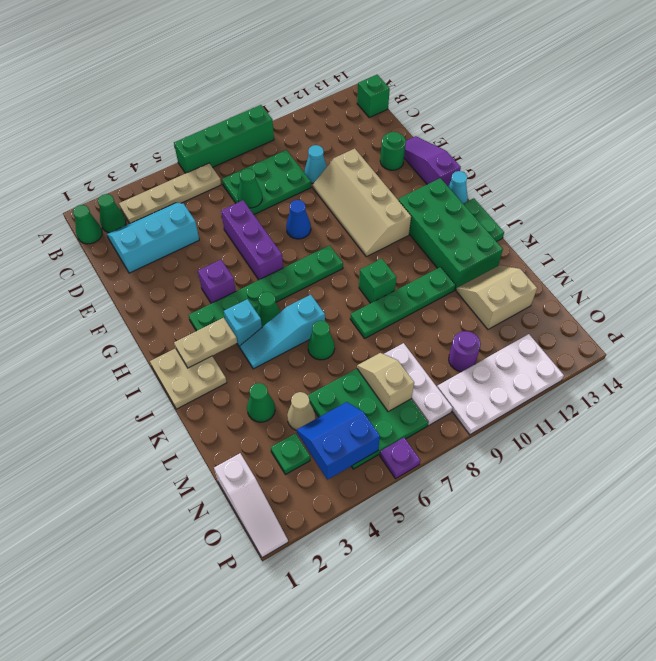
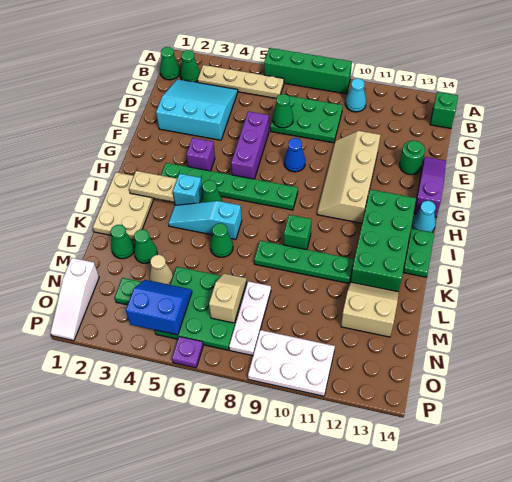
cyan slope C2:D4 level 1 top D -> cyan slope C2:E4 level 1 top E
cyan cone D10 level 1 -> cyan cone B10 level 1
tan plate I1:J2 level 1 -> tan plate I1:K2 level 1
none -> green cone L2 level 1
purple round brick N10 level 1 -> none
white plate O9:P12 level 1 -> white plate O9:P11 level 1

